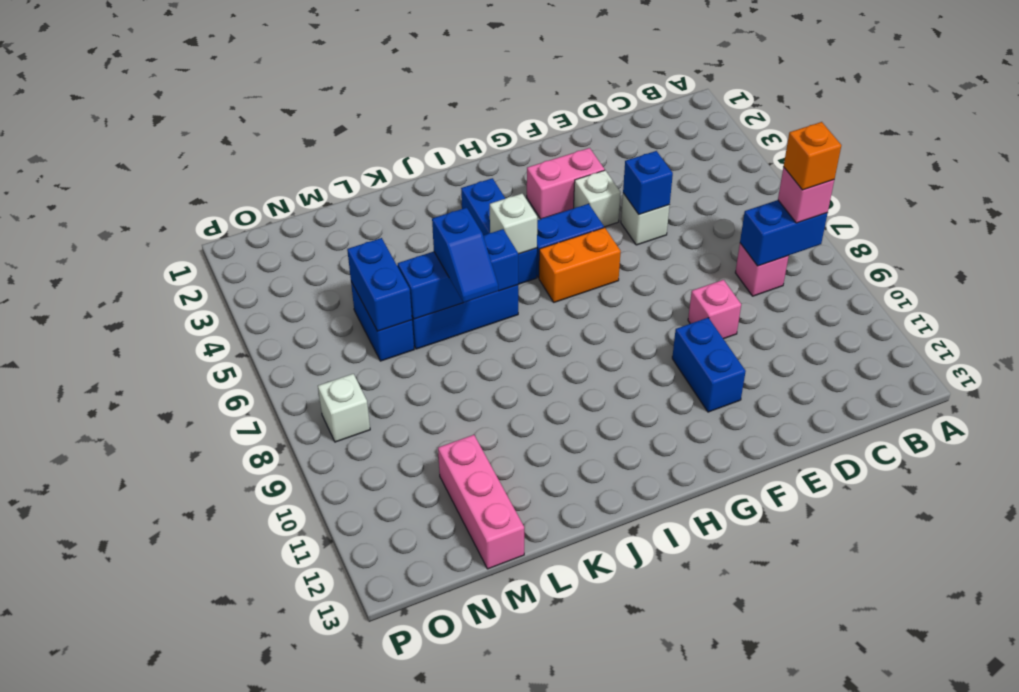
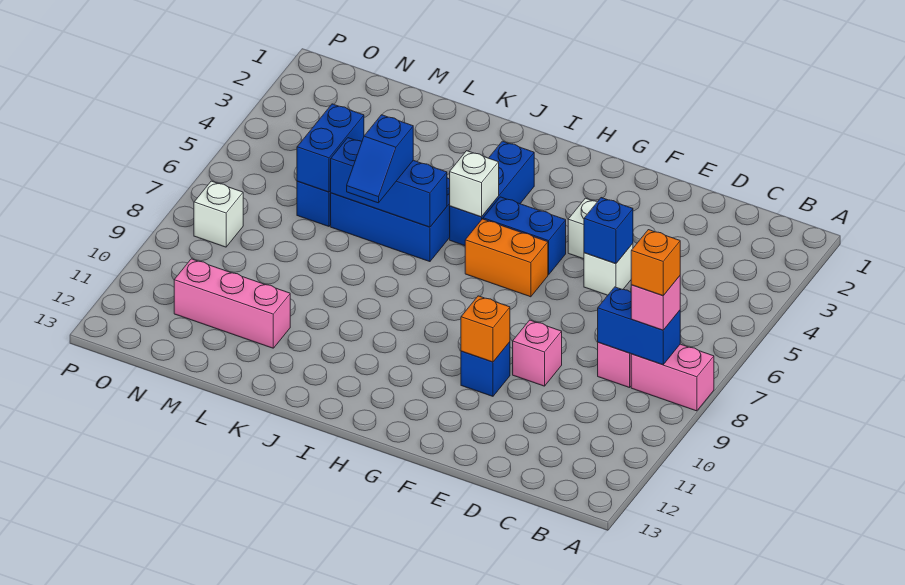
pink brick F3:G3 level 1 -> pink brick A8:B8 level 1
blue brick F10:F11 level 1 -> blue brick F10 level 1
none -> orange brick F10 level 2
pink brick M11:M13 level 1 -> pink brick L11:N11 level 1

